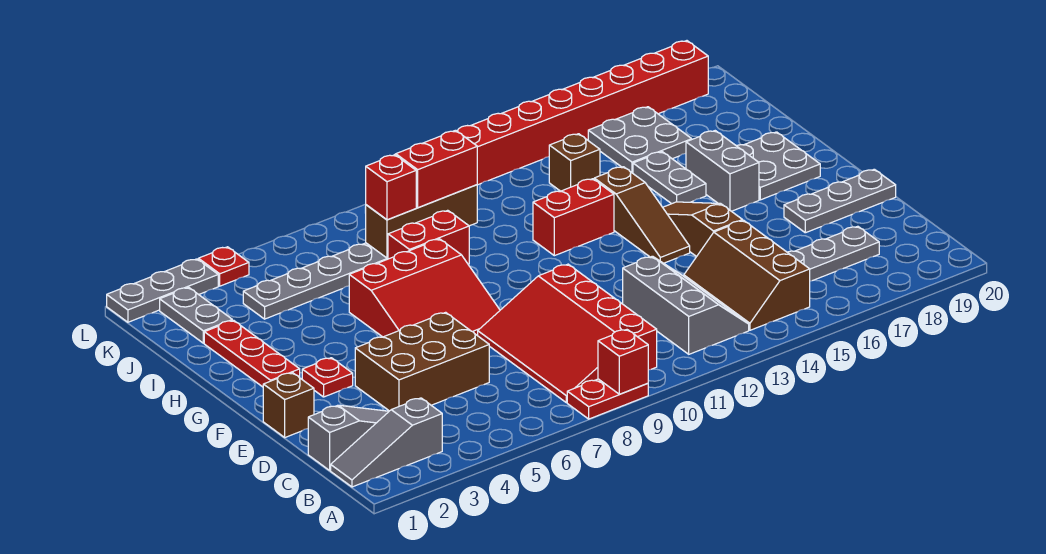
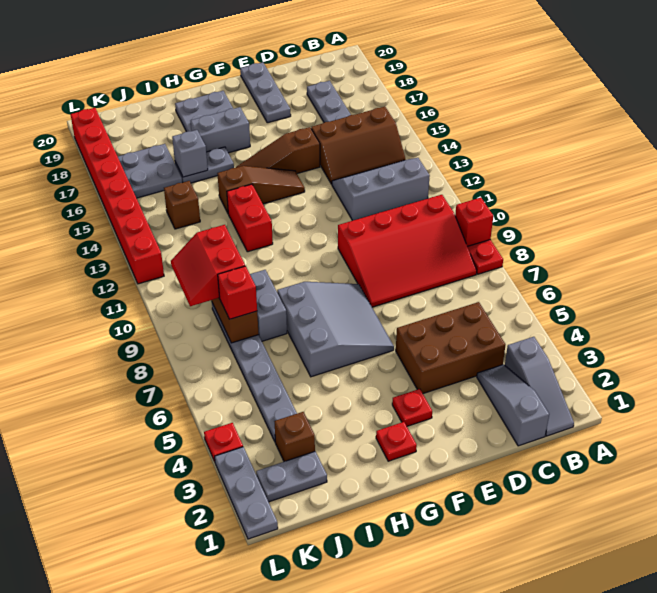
brown brick D4:E6 level 1 -> brown brick C4:E5 level 1
brown brick E1 level 1 -> brown brick J3 level 1
red slope F6:H8 level 1 top H -> grey slope F6:H8 level 1 top H
red plate G2:I2 level 1 -> red plate G2 level 1
red brick I8:I9 level 1 -> grey brick I8:I9 level 1
none -> grey brick I16 level 2

